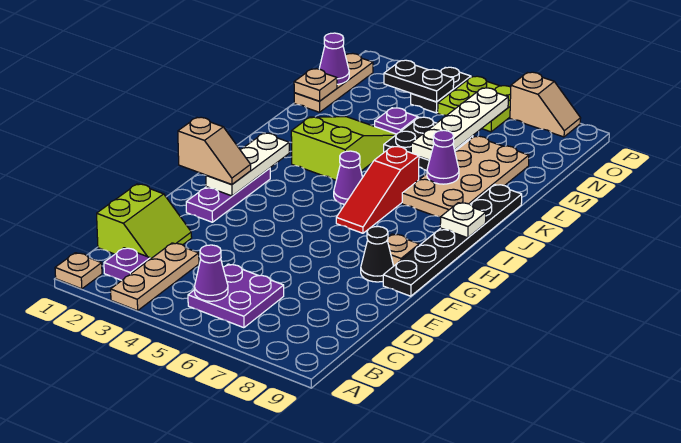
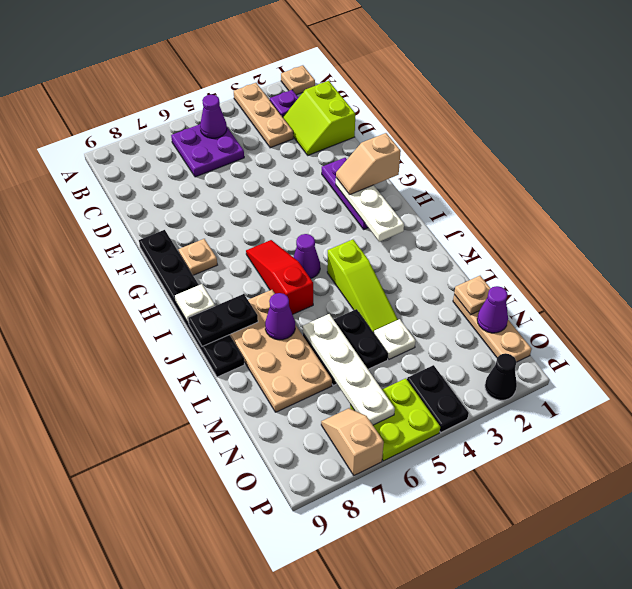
black cone F8 level 1 -> black cone P2 level 1
lime slope J3:L4 level 1 top J -> lime slope J4:L4 level 1 top J
purple plate M4 level 1 -> white plate M4 level 1
black plate O3:O4 level 2 -> black plate J8:J9 level 2
tan slope P7:P8 level 1 top 7 -> tan slope O7:P7 level 1 top P

